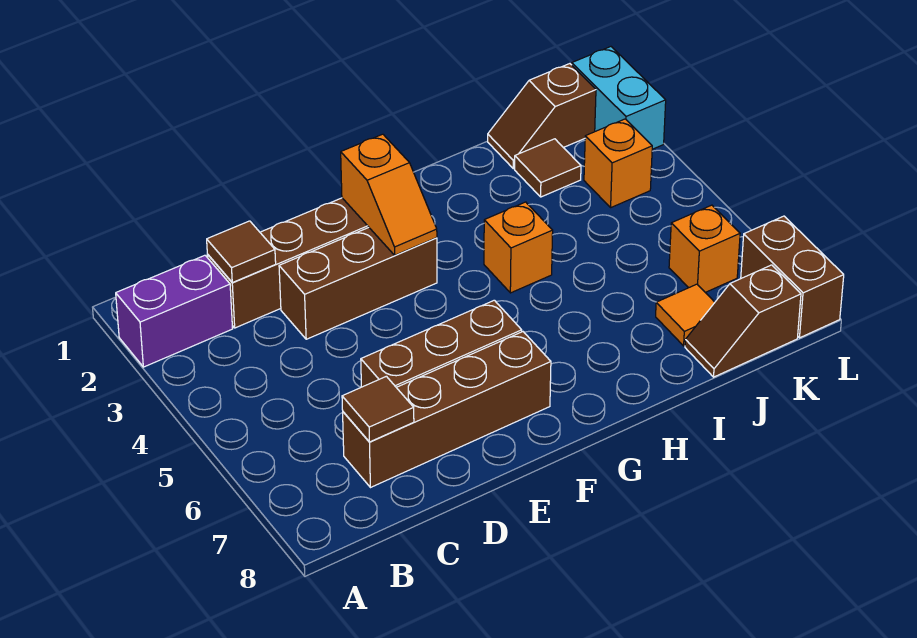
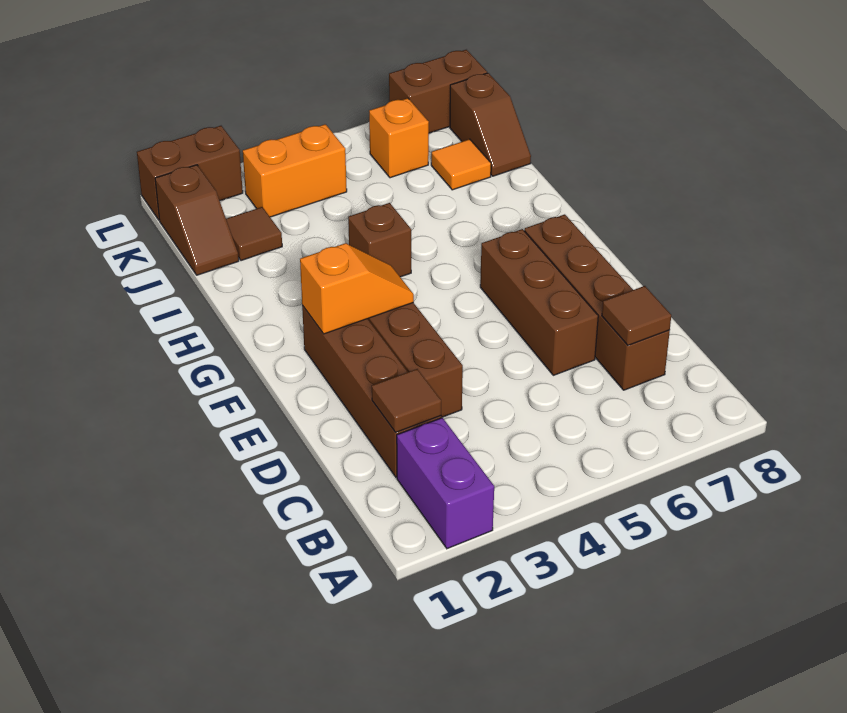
orange brick H4 level 1 -> brown brick H4 level 1
orange brick K3 level 1 -> orange brick K3:K4 level 1
cyan brick L1:L2 level 1 -> brown brick L1:L2 level 1

